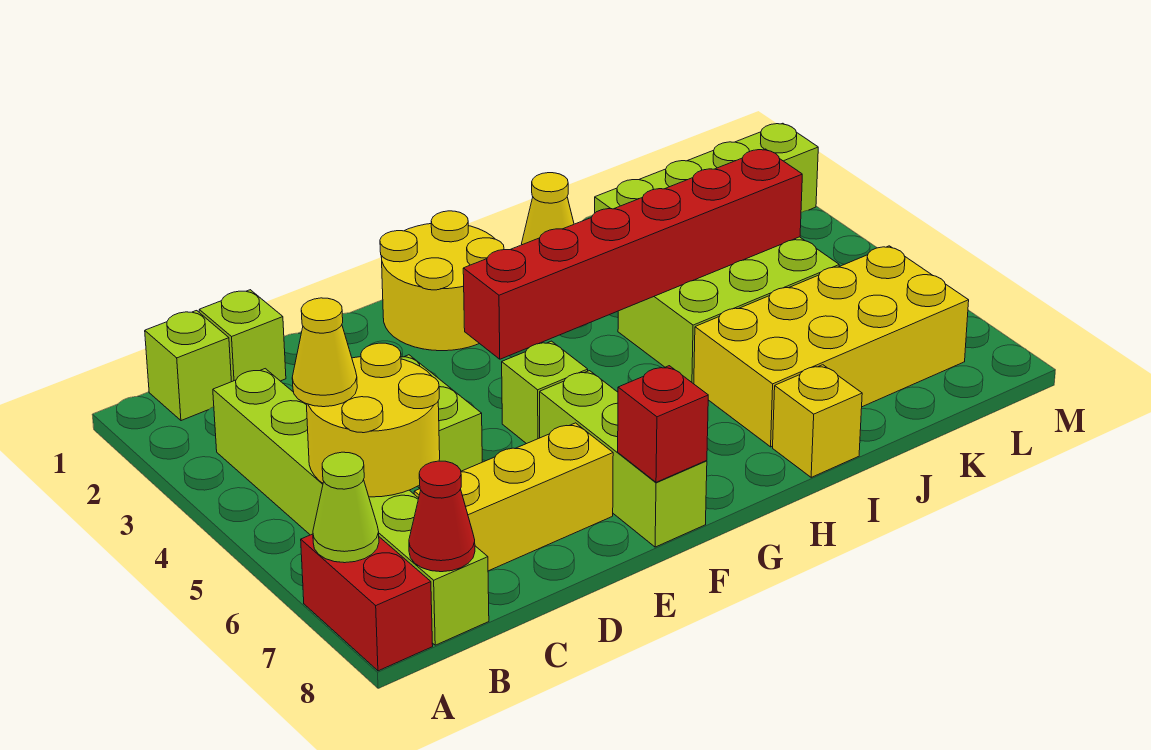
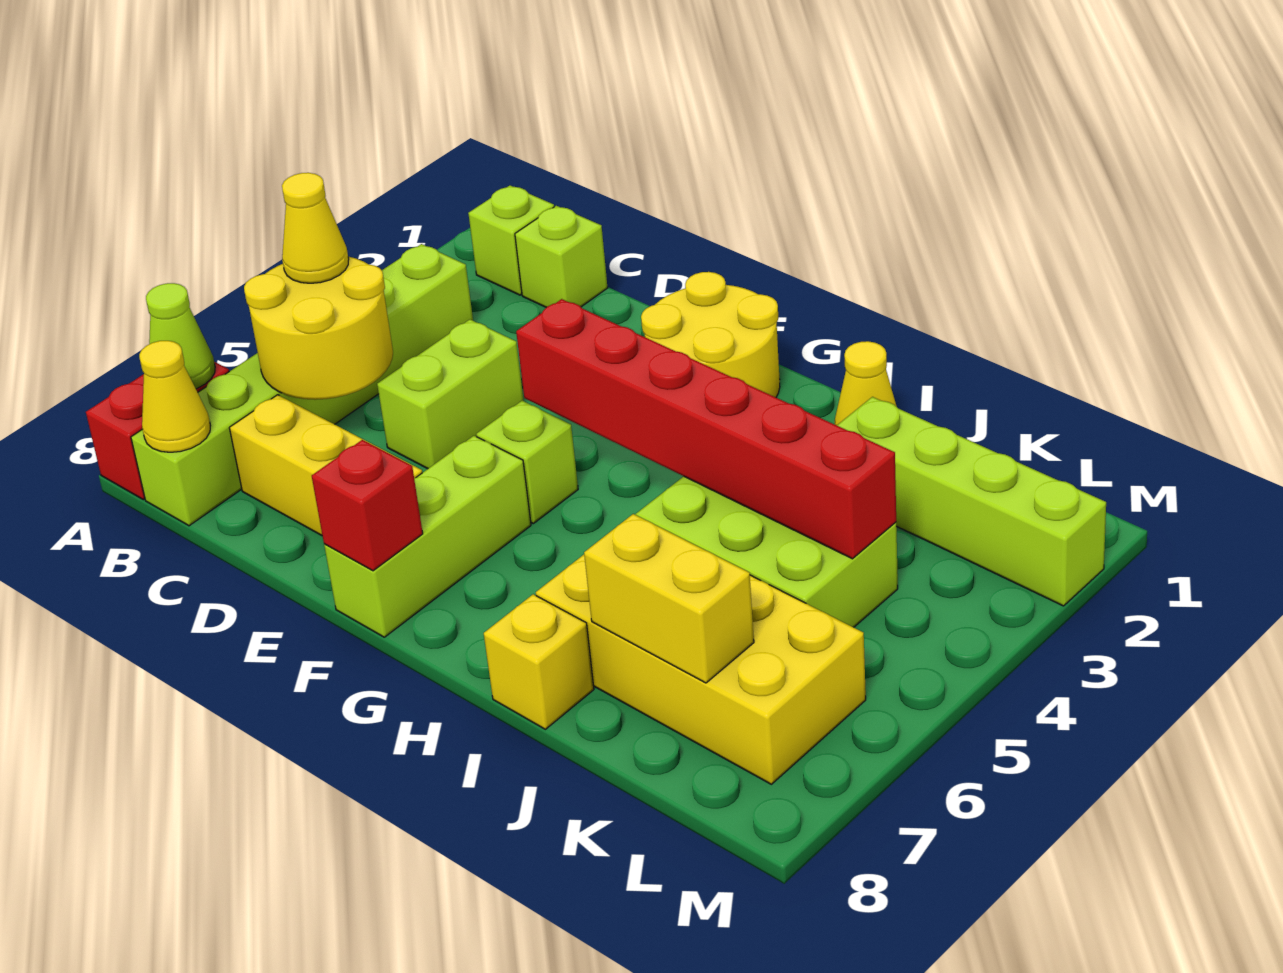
red cone B8 level 2 -> yellow cone B8 level 2
none -> yellow brick J7:K7 level 2

